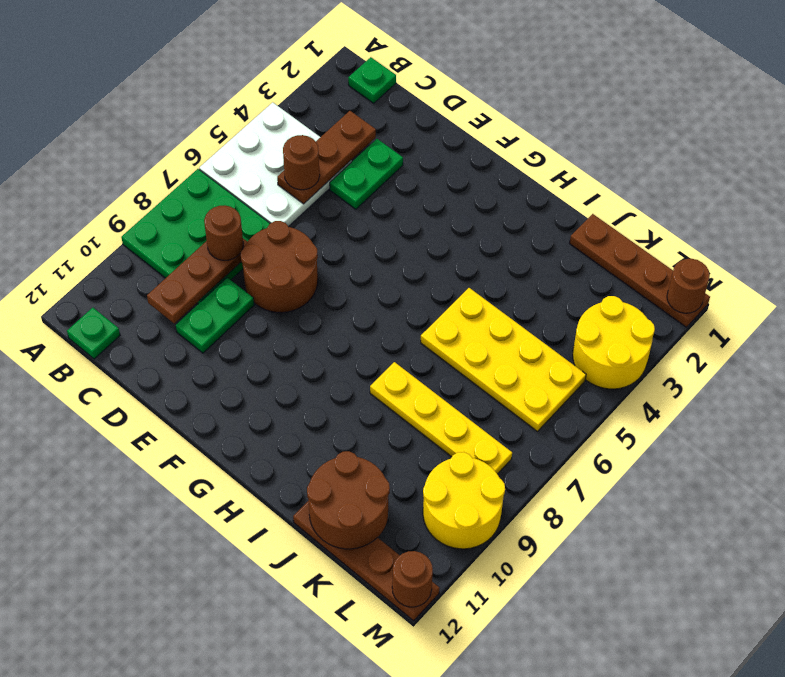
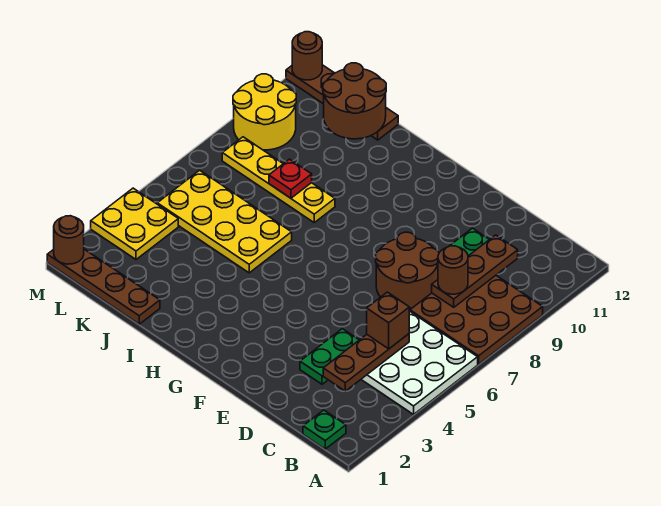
green plate A7:C9 level 1 -> brown plate A7:C9 level 1
green plate B12 level 1 -> none
brown round brick C5 level 3 -> brown brick C5 level 3
none -> red plate J8 level 2
yellow round brick L3:M4 level 1 -> yellow plate L3:M4 level 1

